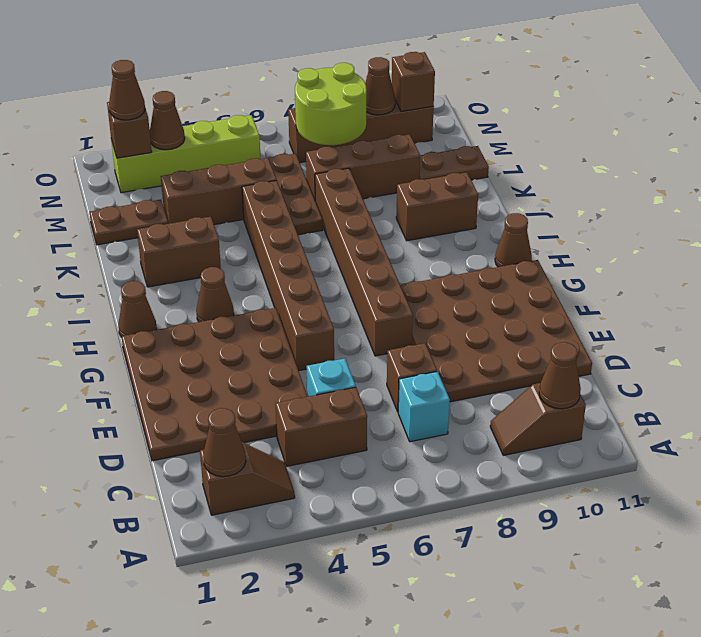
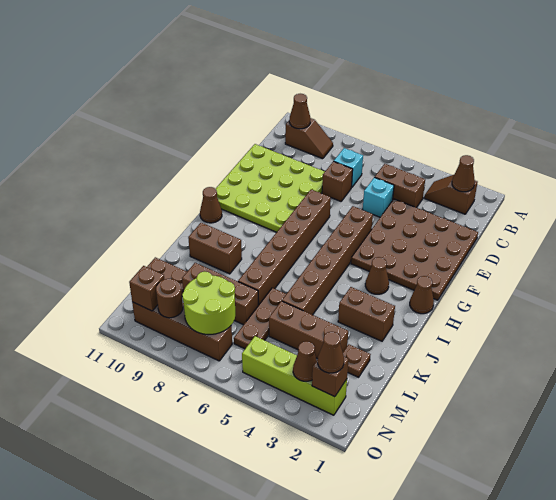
brown plate D8:G11 level 1 -> lime plate D8:G11 level 1
brown plate L1:L2 level 1 -> brown plate L2 level 1
brown cone N9 level 2 -> brown round brick N9 level 2

